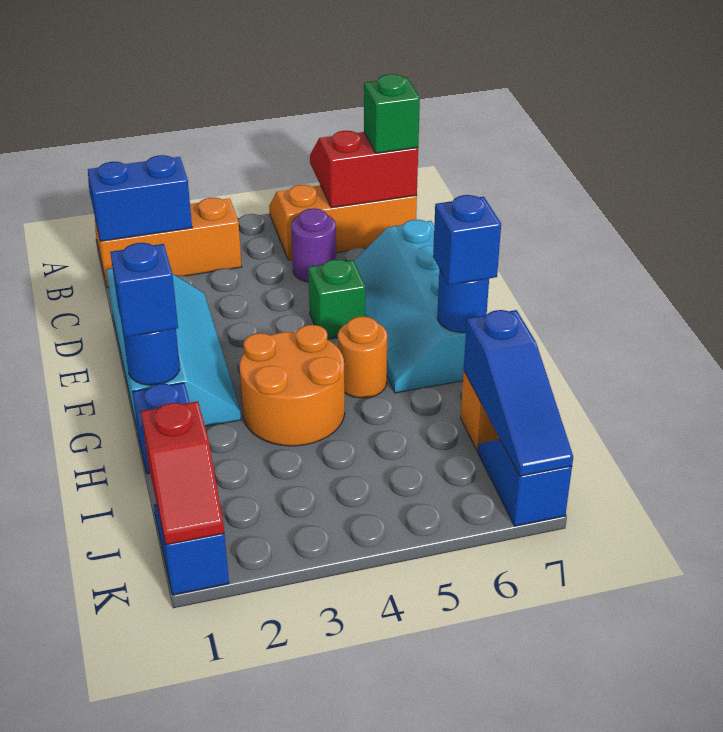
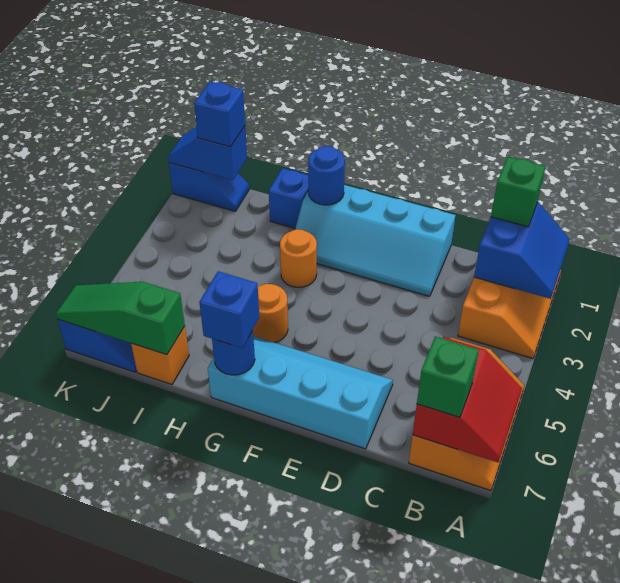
purple round brick C5 level 1 -> none
green brick E5 level 1 -> green brick B1 level 3
blue brick G1 level 3 -> blue brick J1 level 3
orange round brick G3:H4 level 1 -> orange round brick G3 level 1
blue slope I7:K7 level 2 top I -> green slope I7:K7 level 2 top I
red slope J1:K1 level 2 top J -> blue slope J1:K1 level 2 top J

